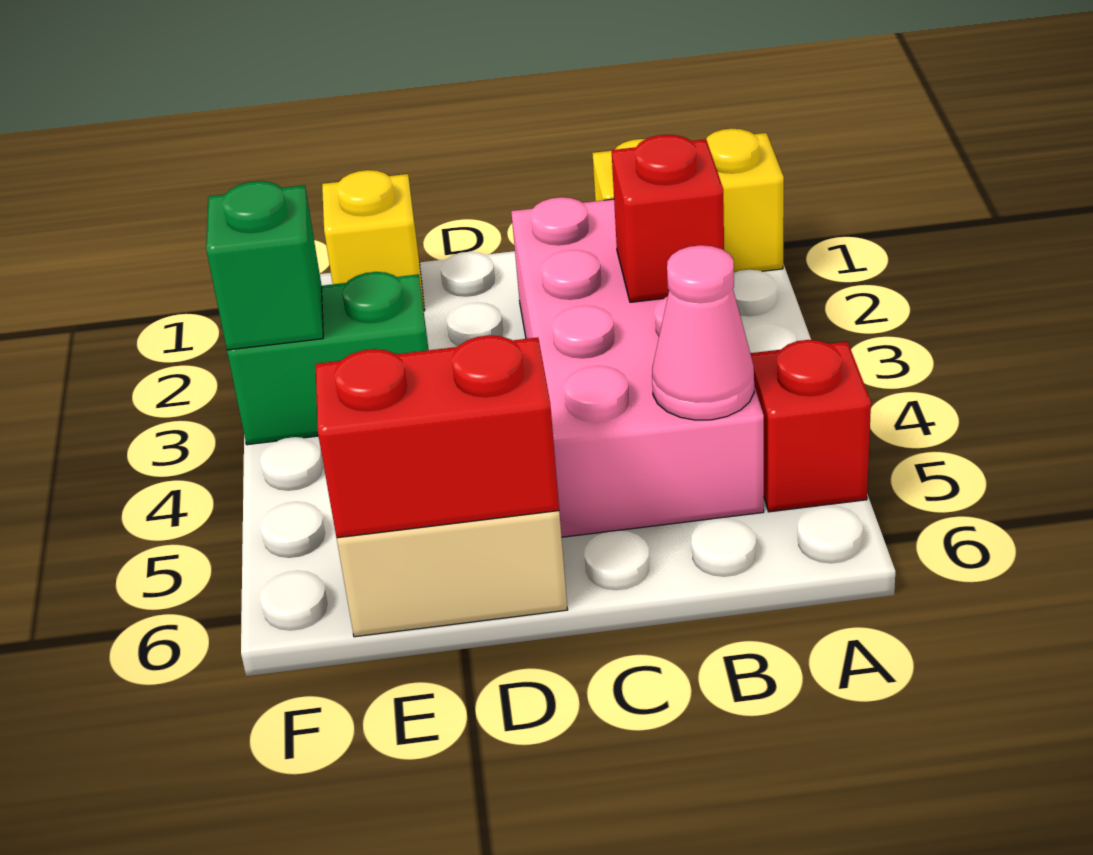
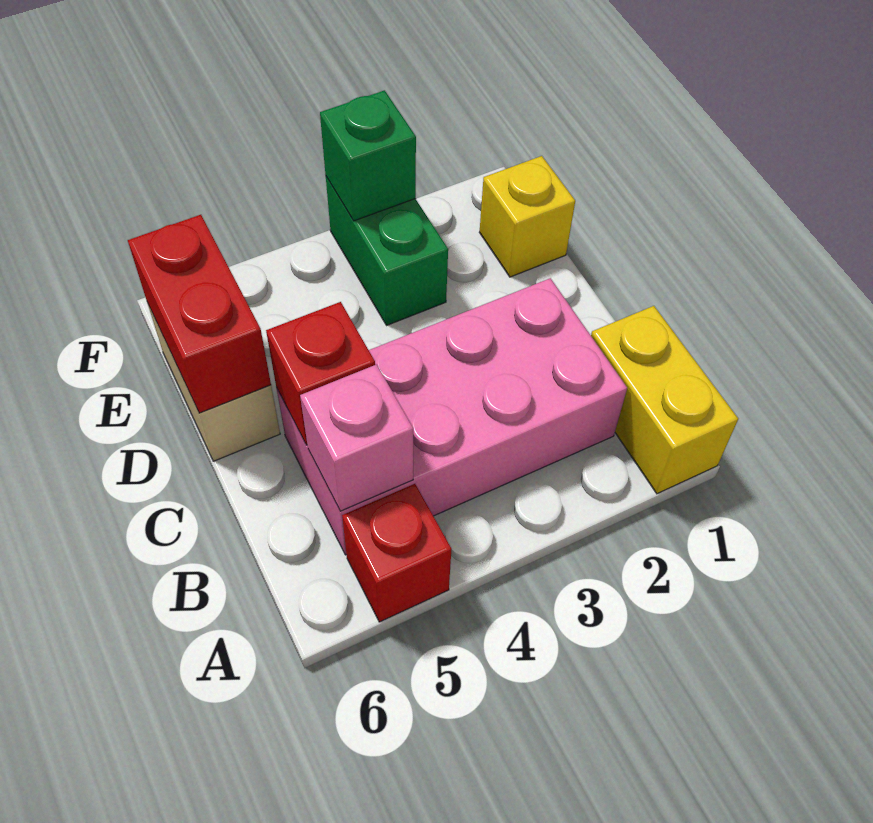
red brick B3 level 2 -> red brick C5 level 2
pink cone B5 level 2 -> pink brick B5 level 2

